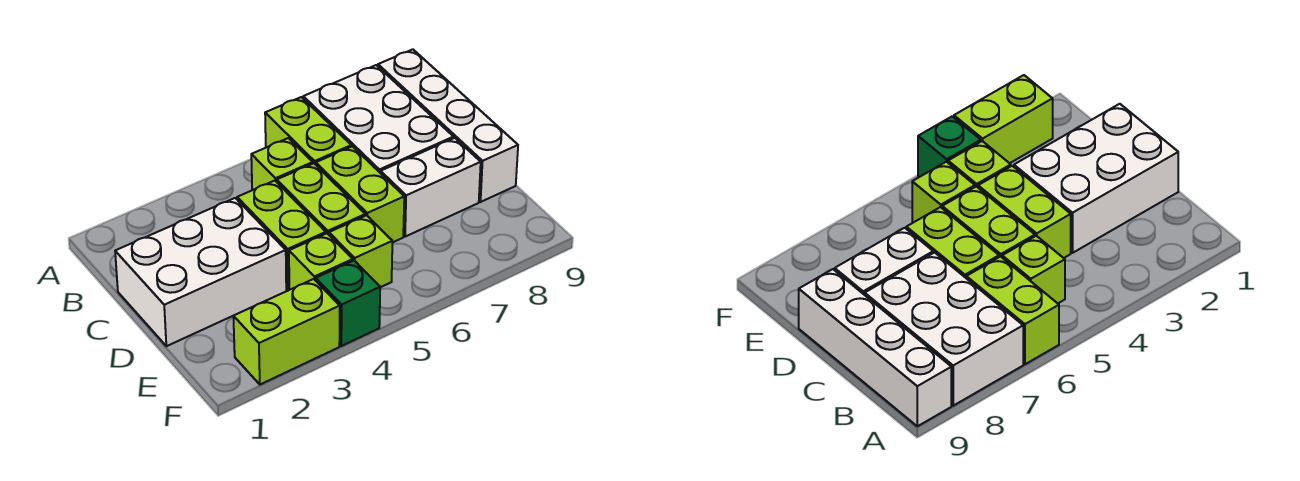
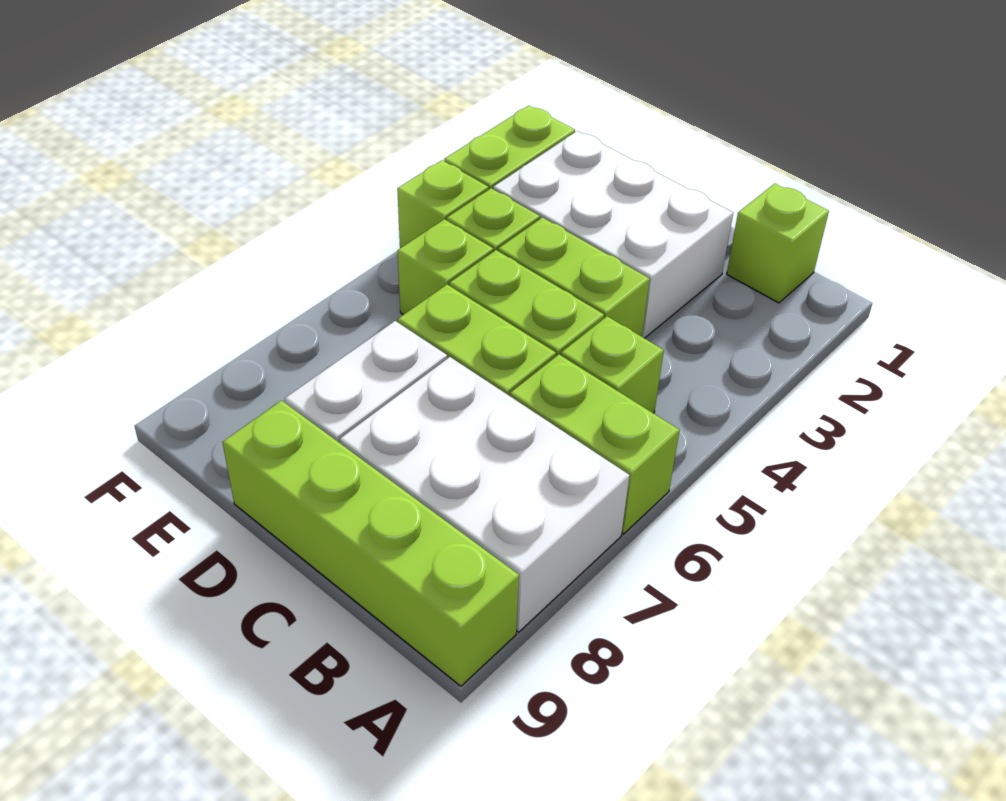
white brick A9:D9 level 1 -> lime brick A9:D9 level 1
none -> lime brick B1 level 1
white brick C1:D3 level 1 -> white brick C2:E3 level 1
green brick F4 level 1 -> lime brick F4 level 1

